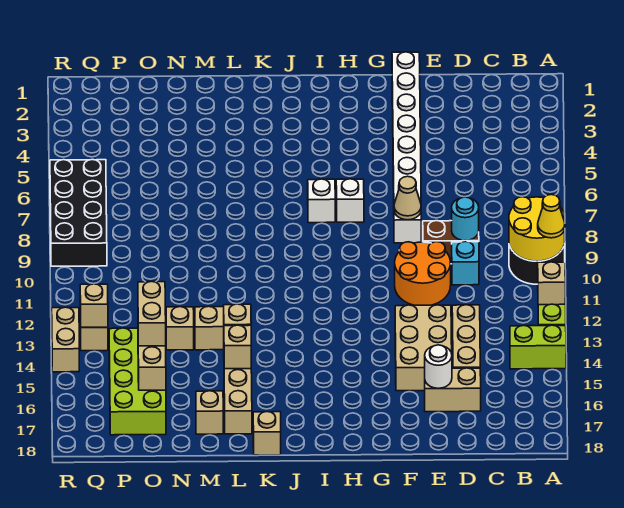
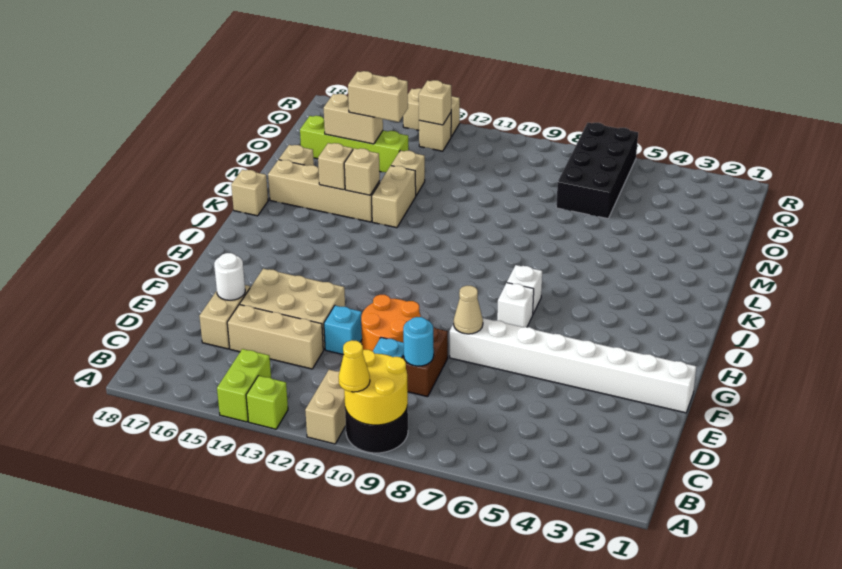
tan brick A11 level 1 -> tan brick A11:B11 level 1
none -> cyan brick E12 level 1
lime brick O14:P17 level 1 -> lime brick O14:O17 level 1
black brick Q6:R9 level 1 -> black brick O6:R7 level 1

